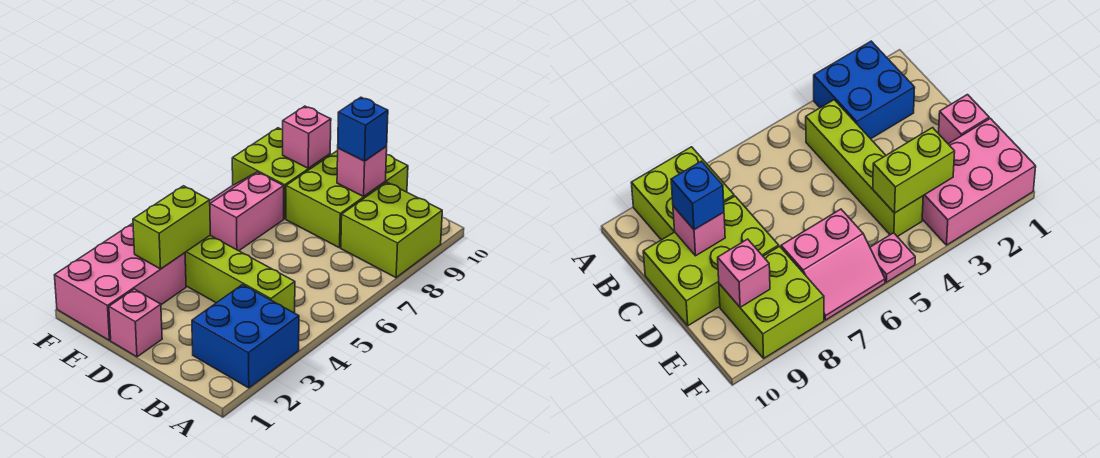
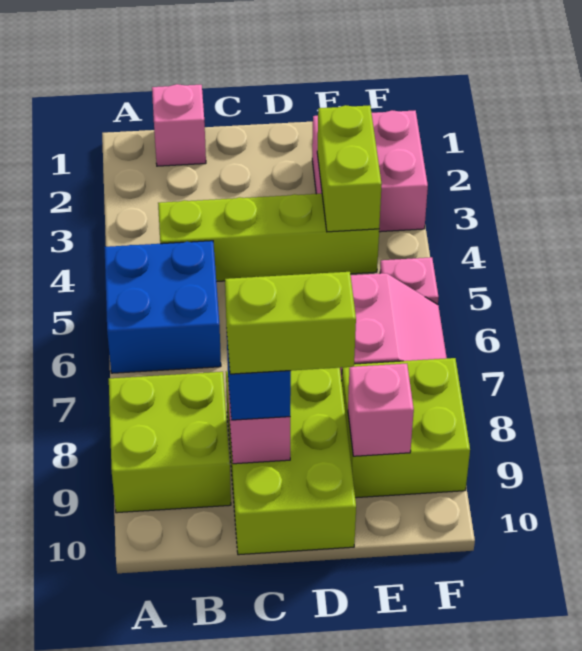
blue brick A2:B3 level 1 -> blue brick A5:B6 level 1
none -> lime brick C9:D9 level 4
pink brick D1 level 1 -> pink brick B1 level 1
pink brick E1:F3 level 1 -> pink brick E2:F3 level 1

